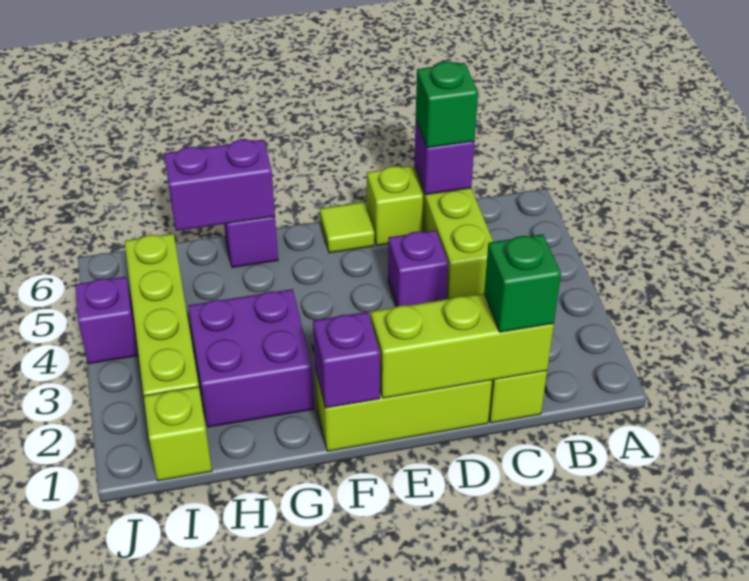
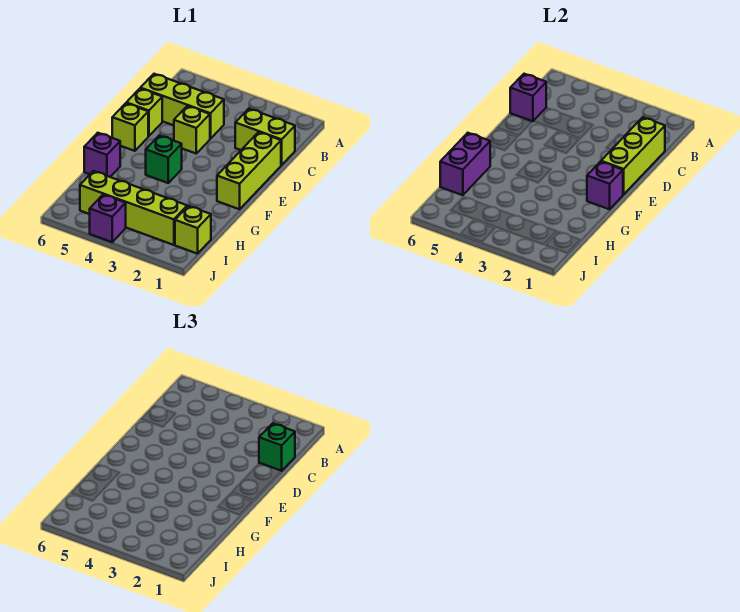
green brick C6 level 3 -> green brick F4 level 1
purple brick D4 level 1 -> lime brick D4 level 1
lime tile E6 level 1 -> lime brick E6 level 1
purple brick G2:H3 level 1 -> none

